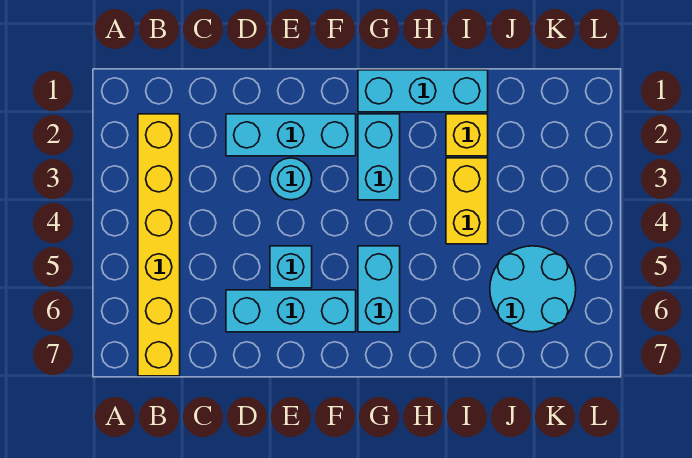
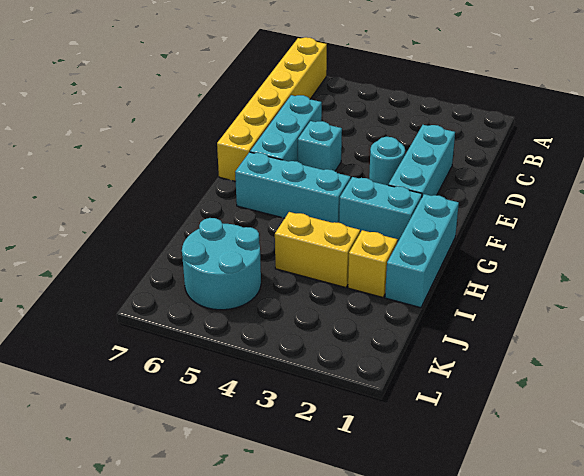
yellow brick B2:B7 level 1 -> yellow brick A7:F7 level 1
cyan brick G5:G6 level 1 -> cyan brick G4:G6 level 1

